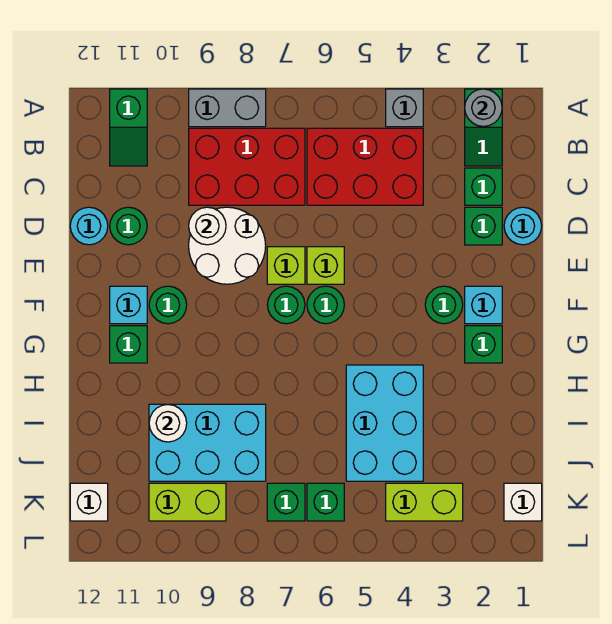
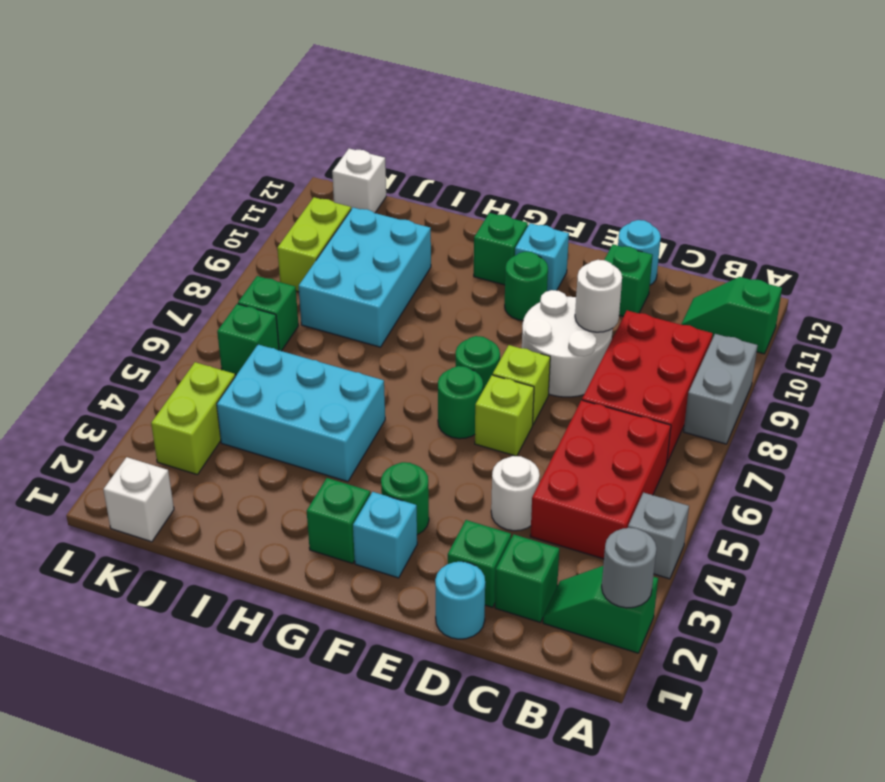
green round brick D11 level 1 -> green brick D11 level 1
white round brick I10 level 2 -> white round brick D4 level 1

